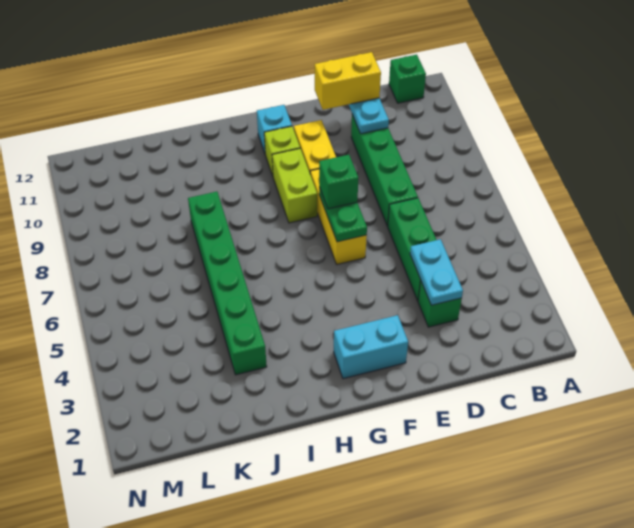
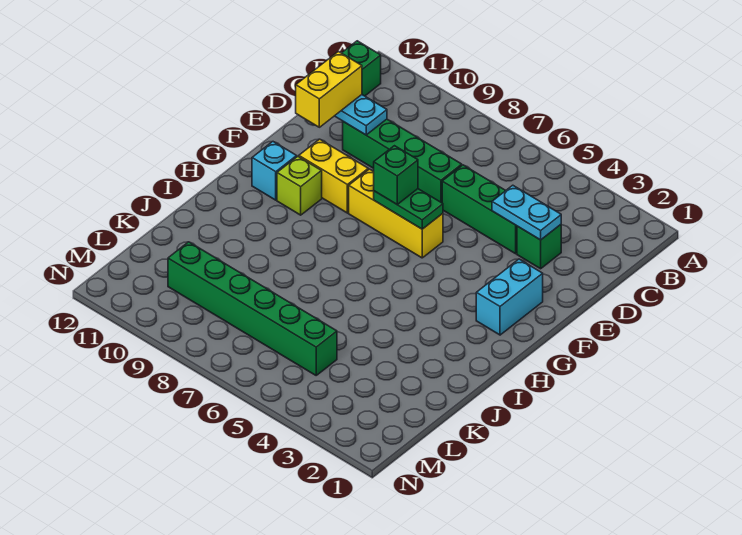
lime brick G8:G9 level 1 -> none
green brick J3:J8 level 1 -> green brick L5:L10 level 1

